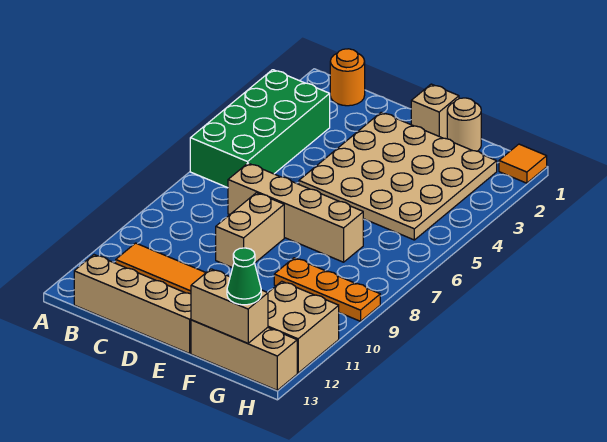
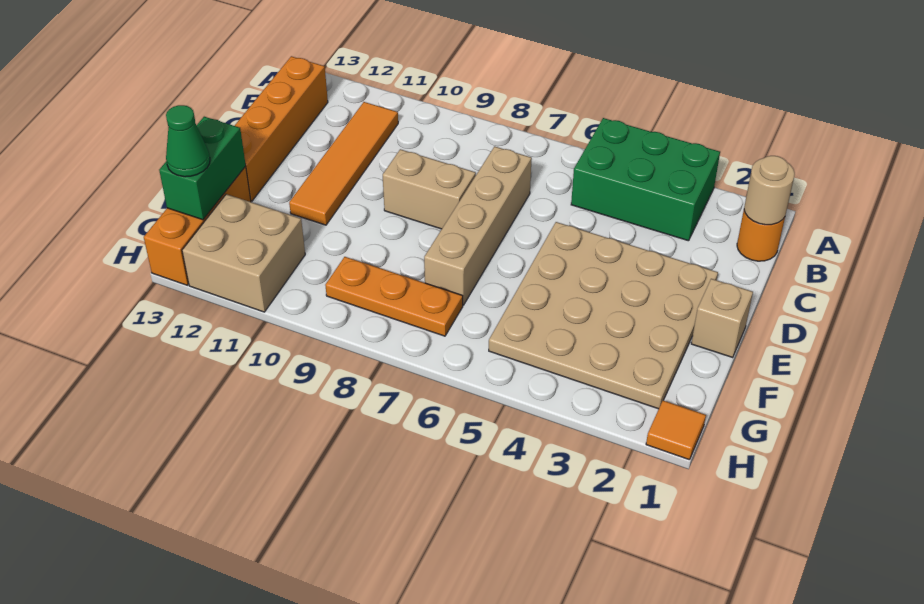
green brick A3:B6 level 1 -> green brick A3:B5 level 1
tan brick B13:E13 level 1 -> orange brick B13:E13 level 1
tan round brick F1 level 1 -> tan round brick B1 level 2
orange plate F9:H9 level 1 -> orange plate G7:G9 level 1
tan brick F13:H13 level 1 -> orange brick F13:H13 level 1
tan brick F13:G13 level 2 -> green brick F13:G13 level 2

